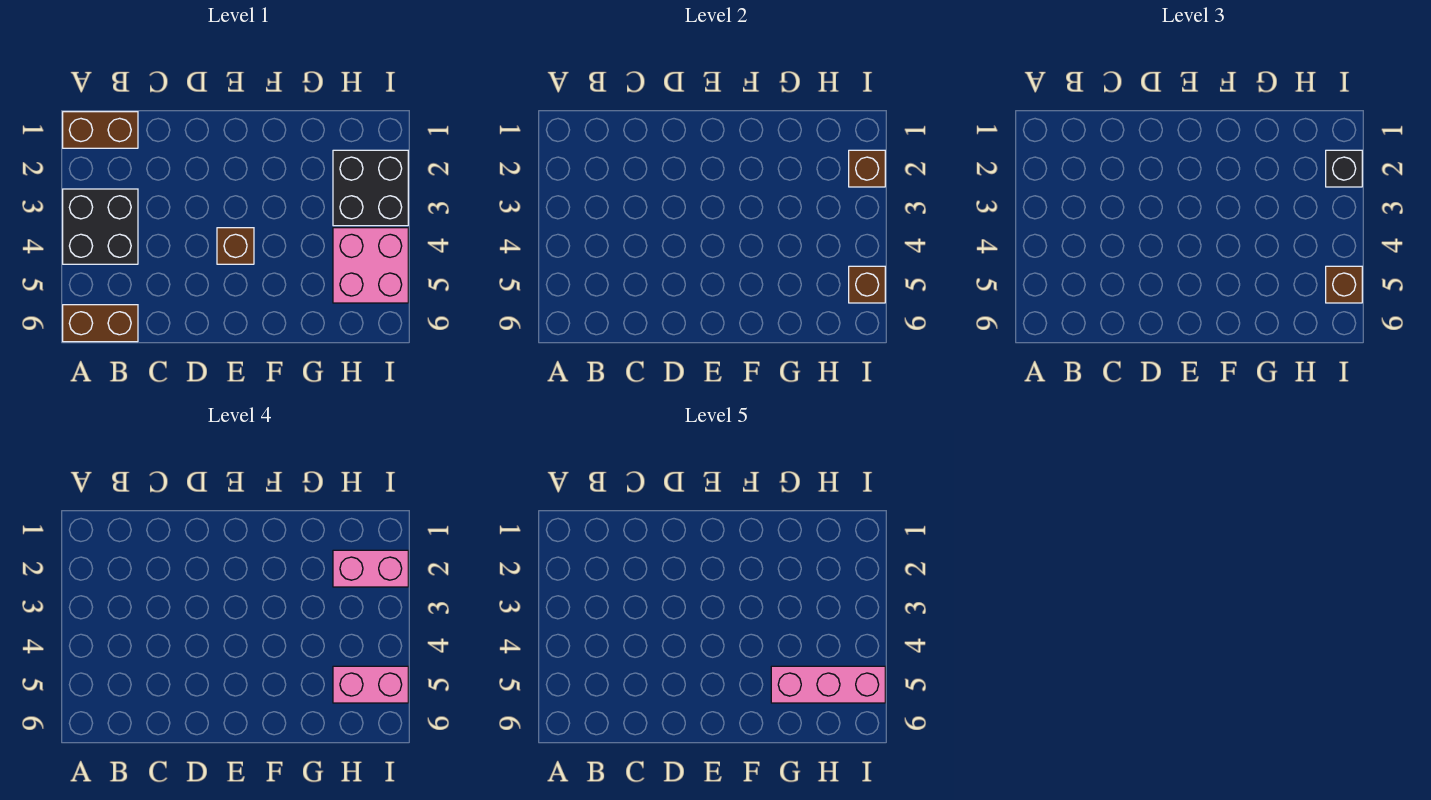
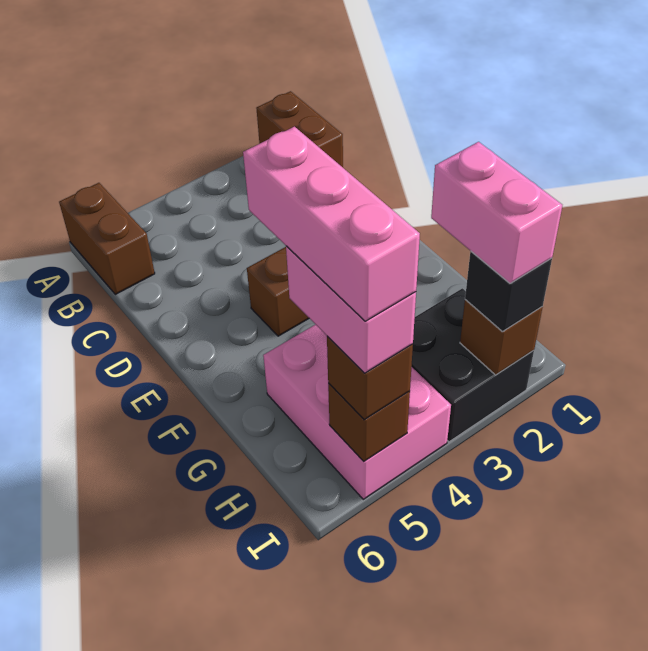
black brick A3:B4 level 1 -> none
pink brick H4:I5 level 1 -> pink brick G4:I5 level 1

